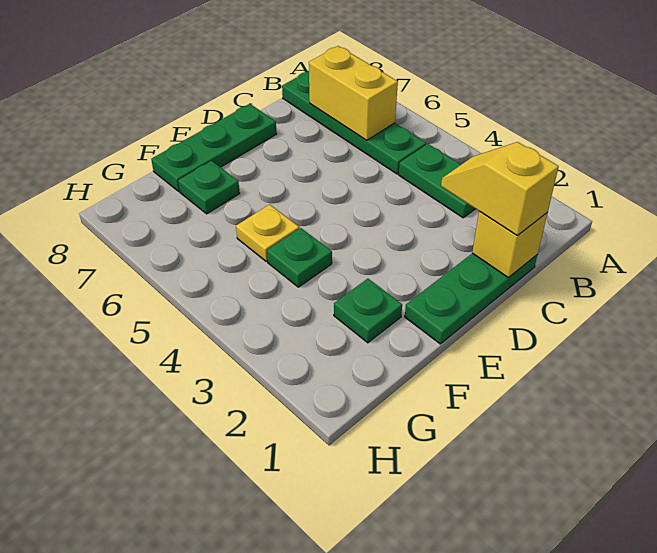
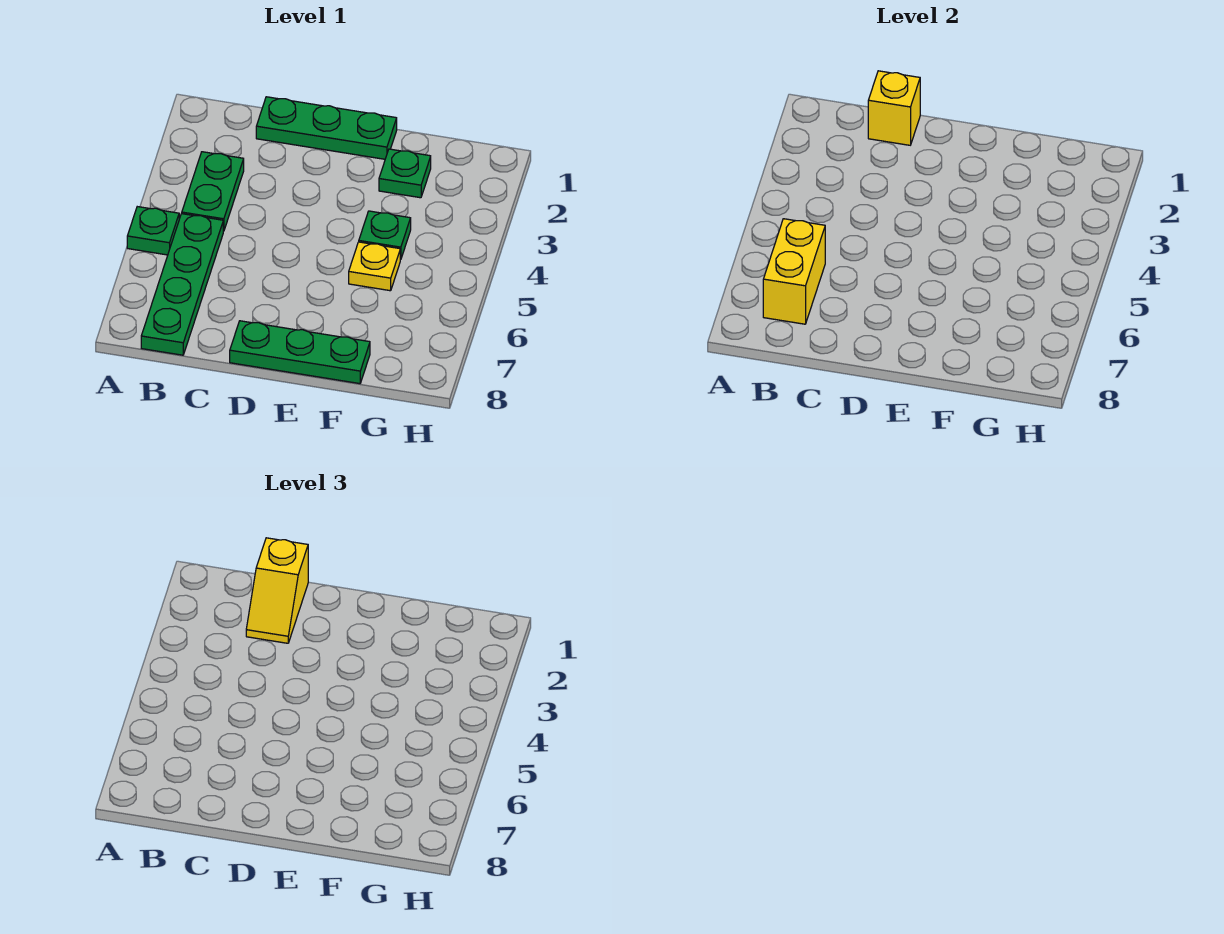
green plate F7 level 1 -> green plate A5 level 1

